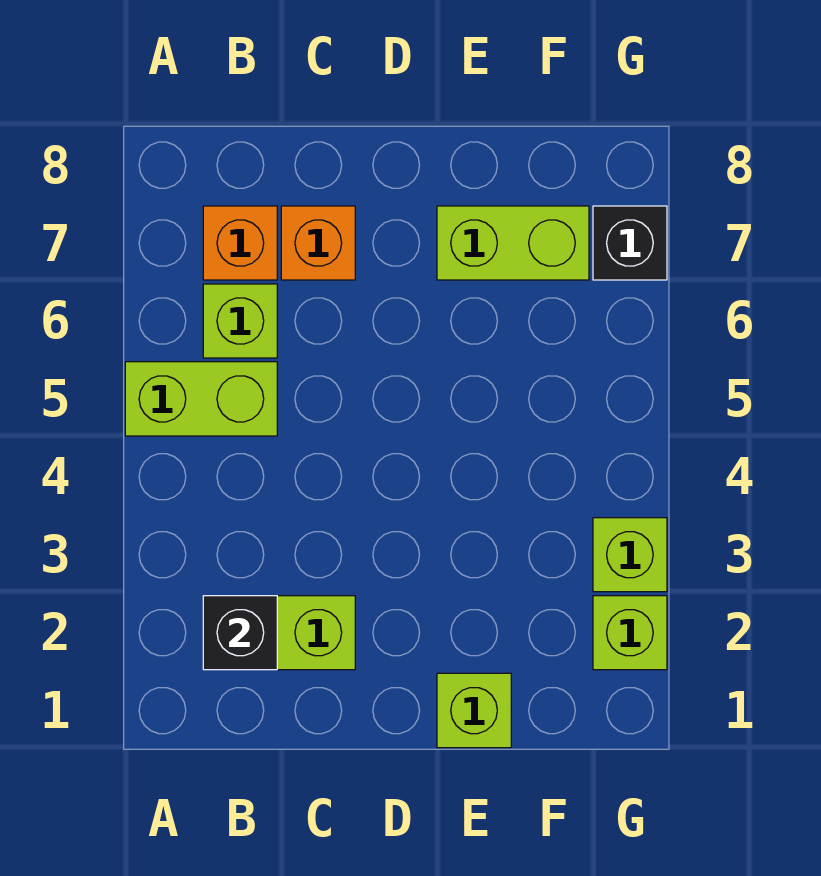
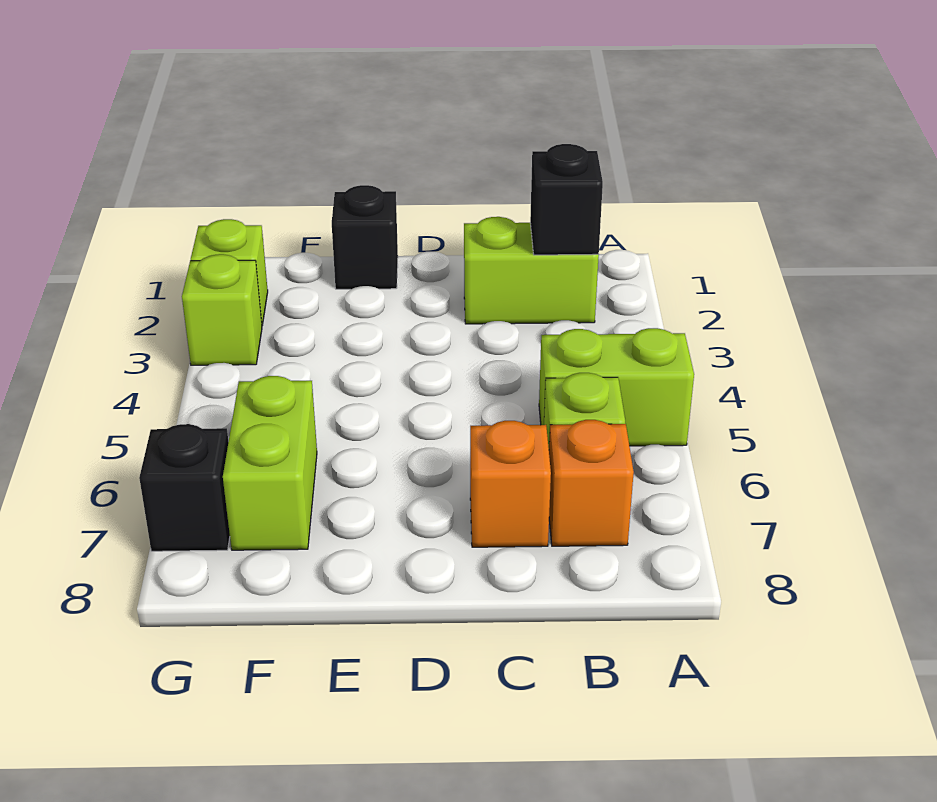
lime brick E1 level 1 -> black brick E1 level 1
lime brick E7:F7 level 1 -> lime brick F6:F7 level 1

